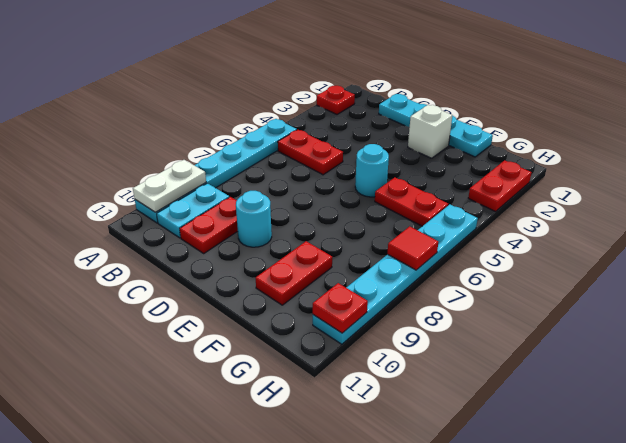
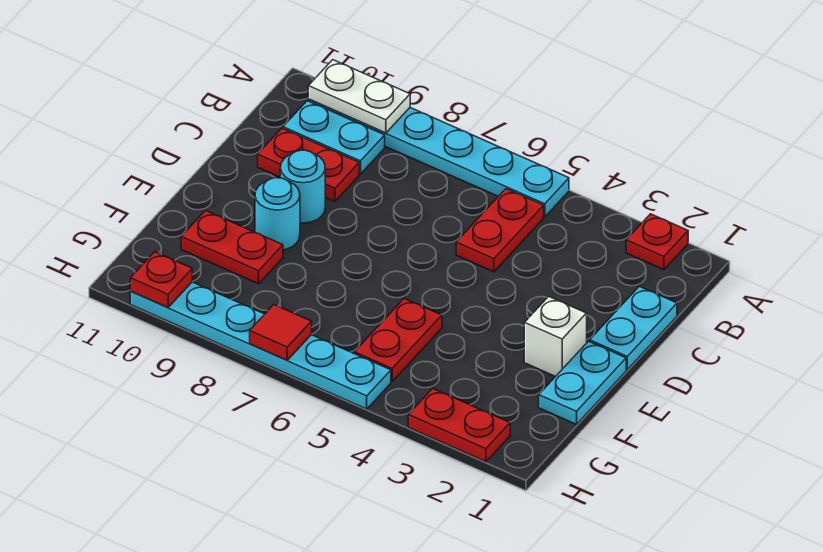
cyan round brick E5 level 1 -> cyan round brick E9 level 1

